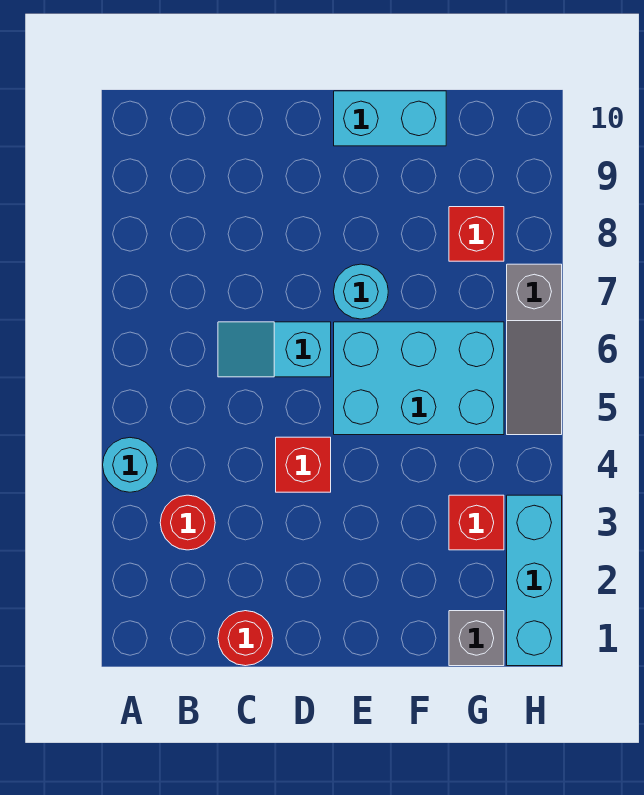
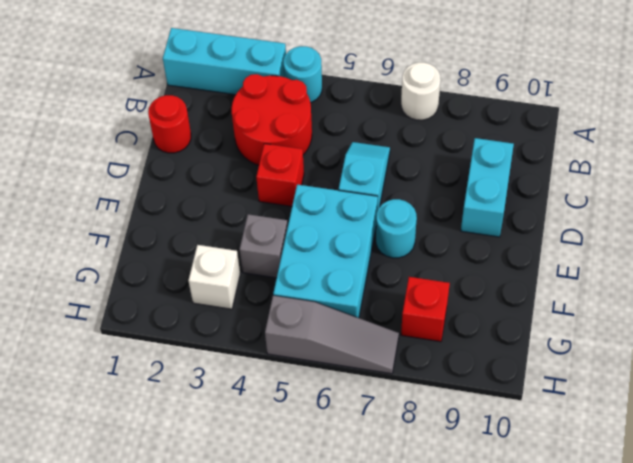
none -> white round brick A7 level 1
red round brick B3 level 1 -> red round brick B3:C4 level 1
cyan brick E10:F10 level 1 -> cyan brick C9:D9 level 1
grey brick G1 level 1 -> grey brick F4 level 1
red brick G3 level 1 -> white brick G3 level 1
cyan brick H1:H3 level 1 -> cyan brick A1:A3 level 1
grey slope H5:H7 level 1 top 7 -> grey slope H5:H7 level 1 top 5

